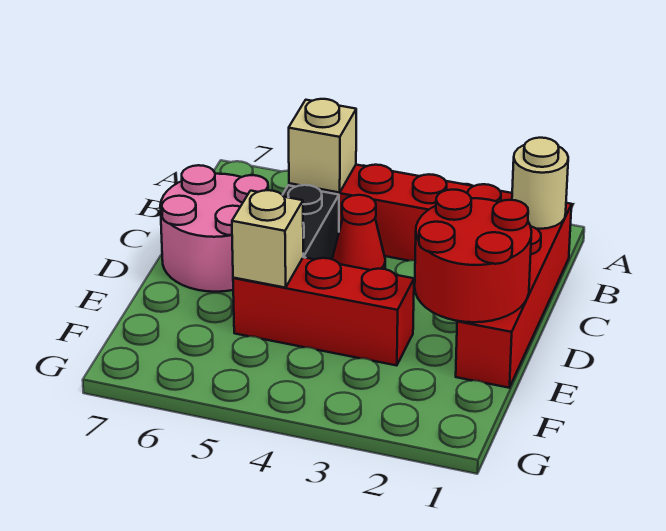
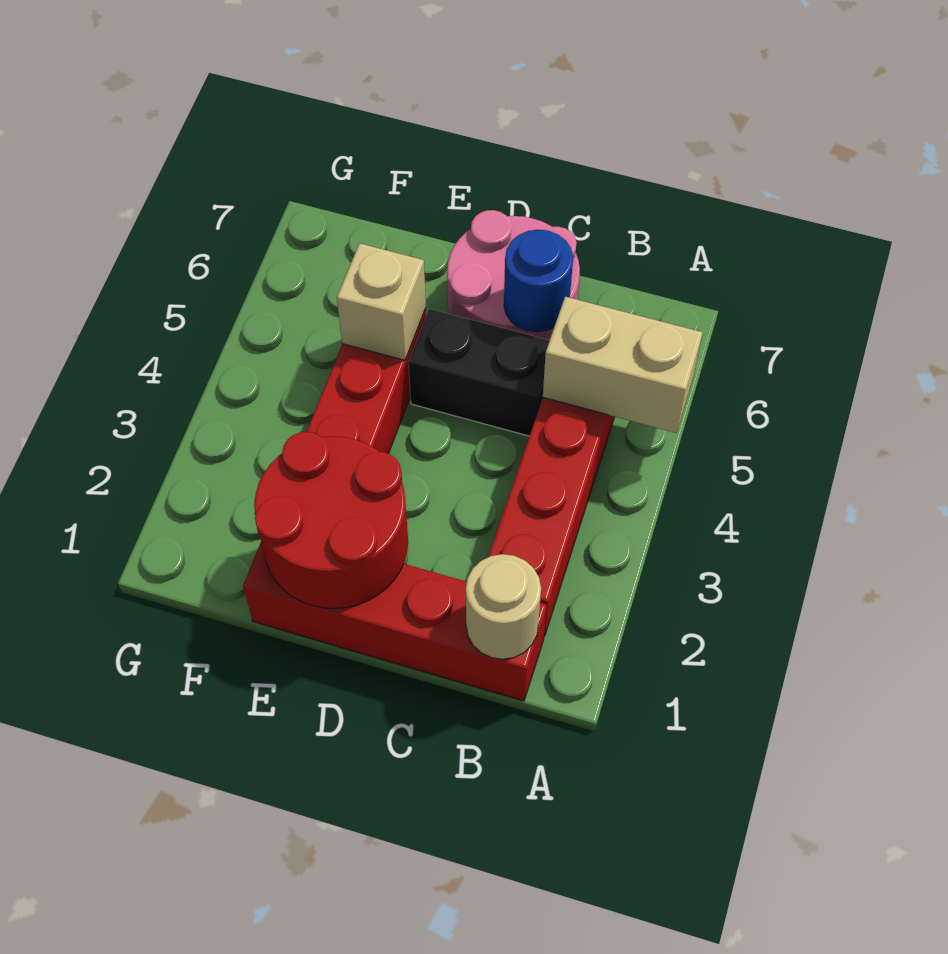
tan brick B5 level 2 -> tan brick A5:B5 level 2
red cone C4 level 1 -> none
none -> blue round brick C6 level 2

